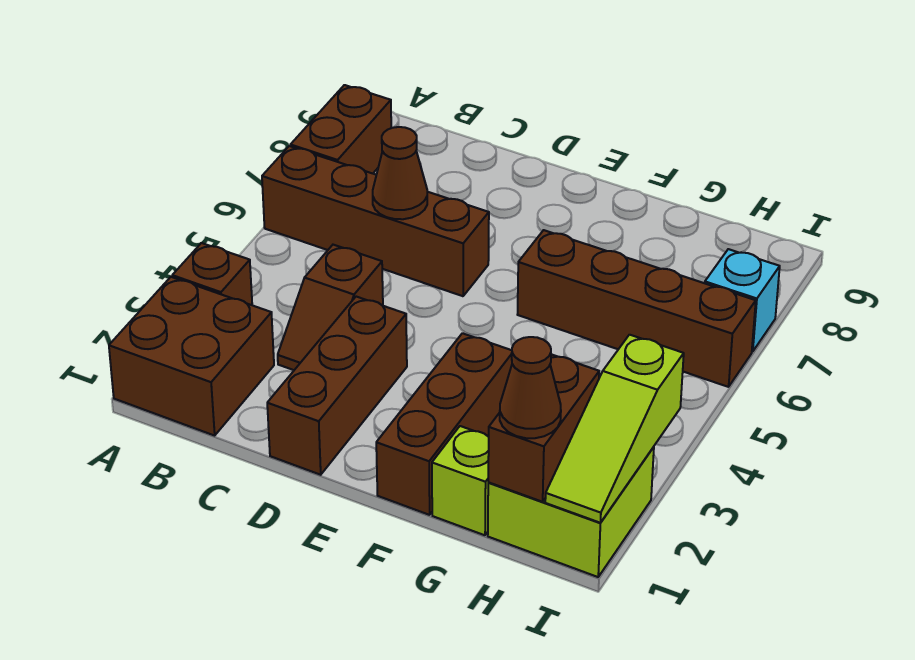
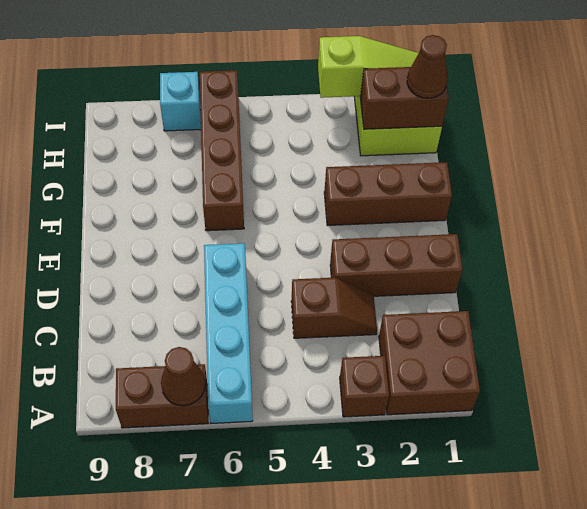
brown brick A6:D6 level 1 -> cyan brick A6:D6 level 1
brown cone C6 level 2 -> brown cone A7 level 2
lime brick G1 level 1 -> none

